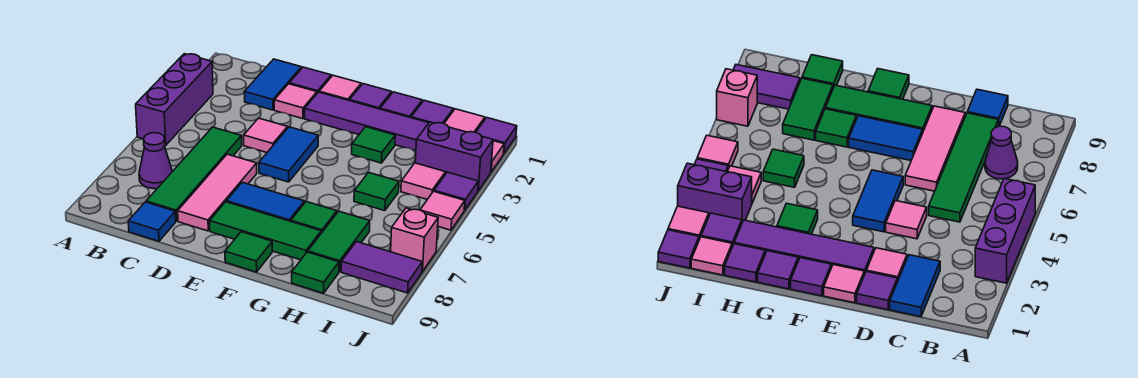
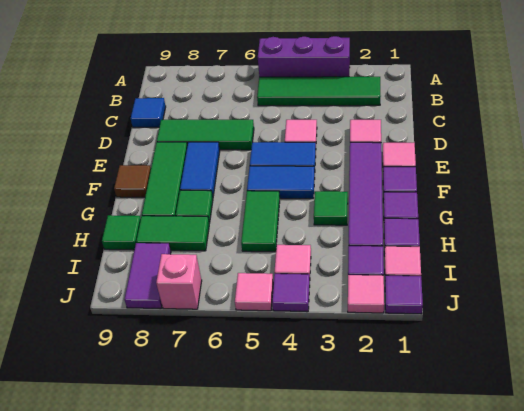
purple cone B7 level 1 -> none
blue tile C1:C2 level 1 -> blue tile F4:F5 level 1
green tile C5:C8 level 1 -> green tile B2:B5 level 1
purple tile D1 level 1 -> none
pink tile D6:D8 level 1 -> green tile D6:D8 level 1
green tile F9 level 1 -> brown tile F9 level 1
green tile H5 level 1 -> green tile G5:H5 level 1
purple brick I3:J3 level 1 -> none

